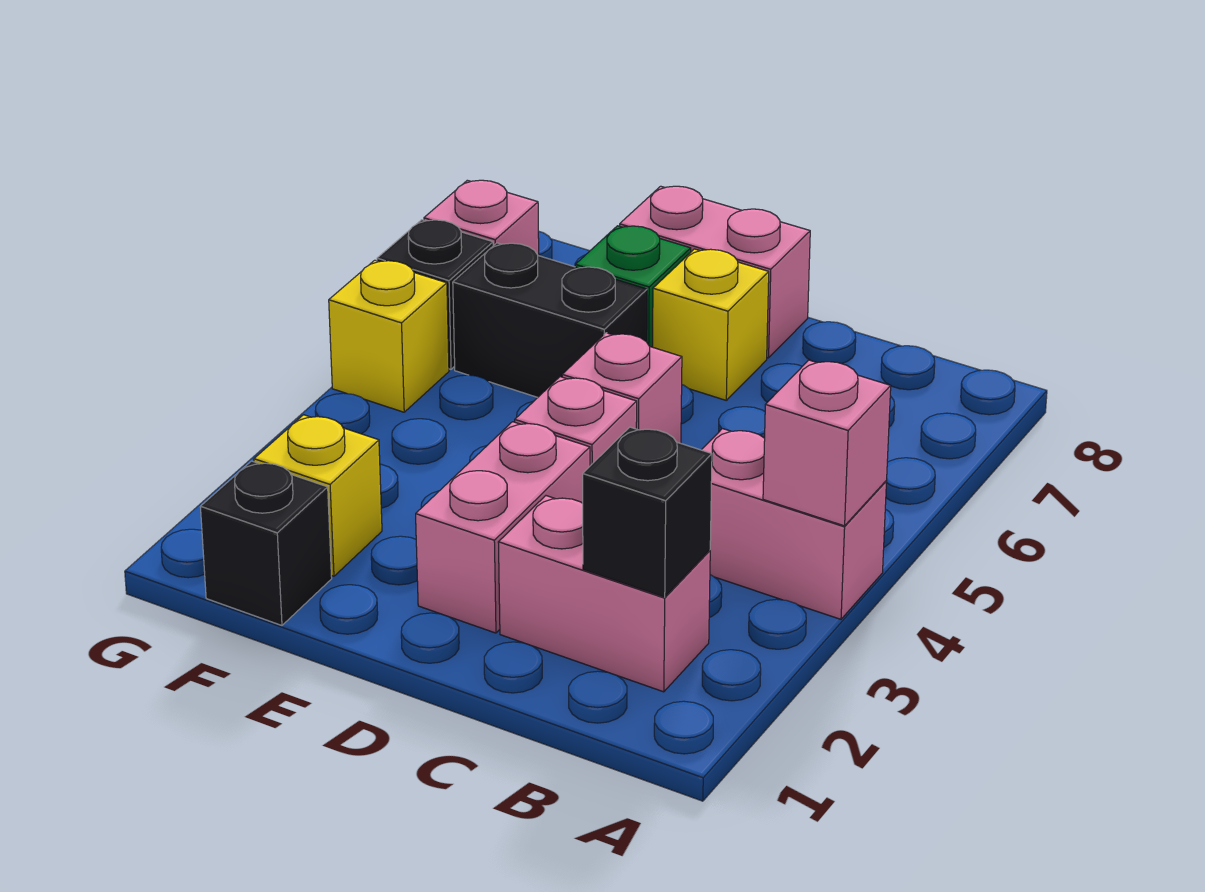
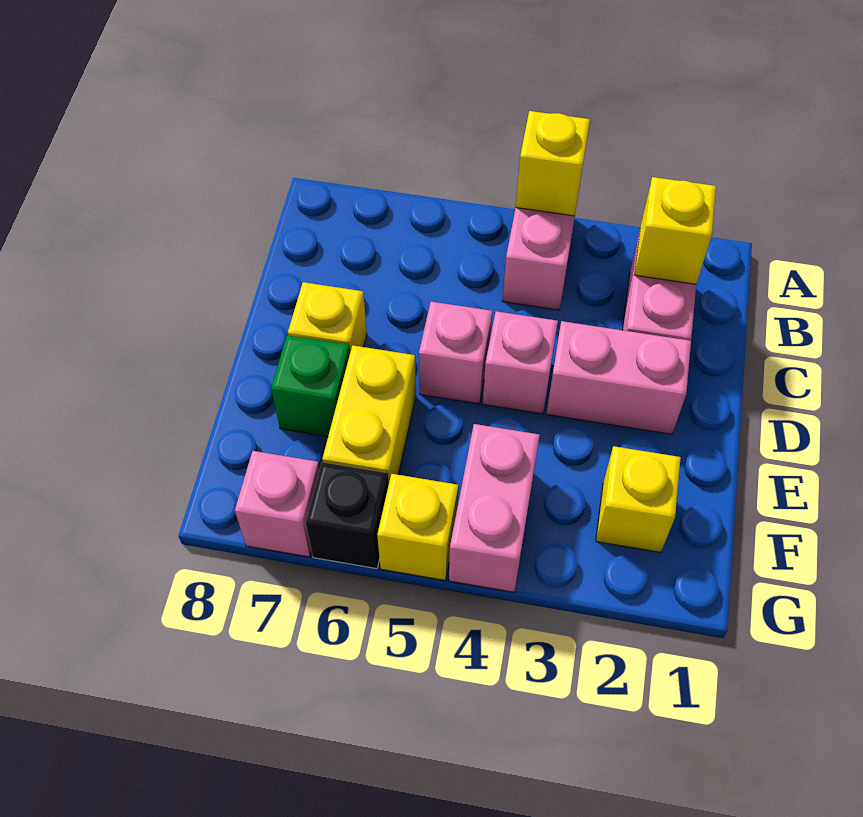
pink brick A4 level 2 -> yellow brick A4 level 2
black brick B2 level 2 -> yellow brick B2 level 2
pink brick D8:E8 level 1 -> pink brick F4:G4 level 1
black brick E6:F6 level 1 -> yellow brick E6:F6 level 1
black brick F1 level 1 -> none

